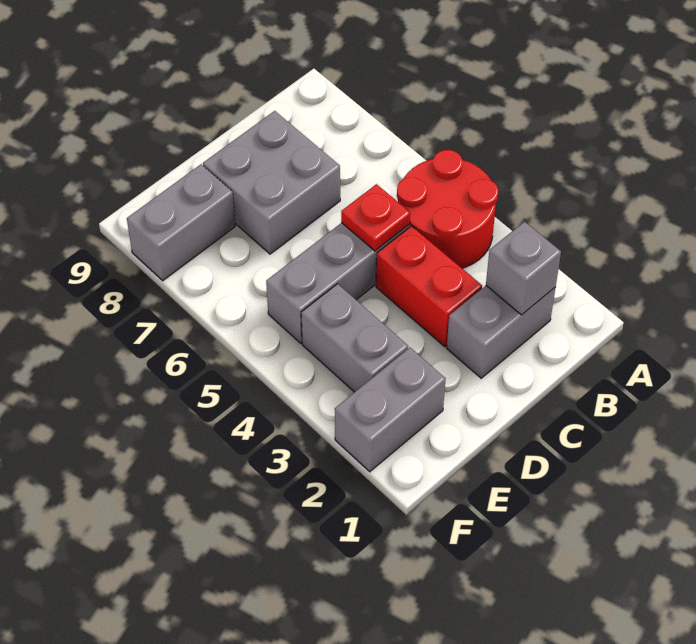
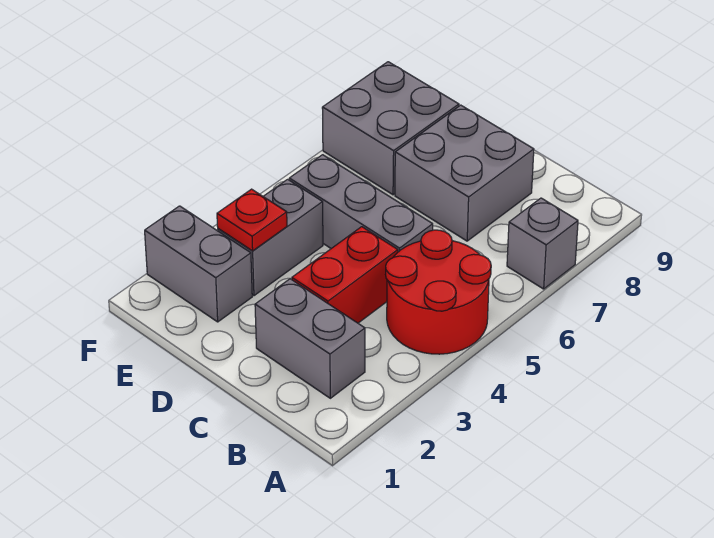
grey brick B2 level 2 -> grey brick A7 level 1
red plate C5 level 2 -> red plate E3 level 2
grey brick E8:F8 level 1 -> grey brick E7:F8 level 1

